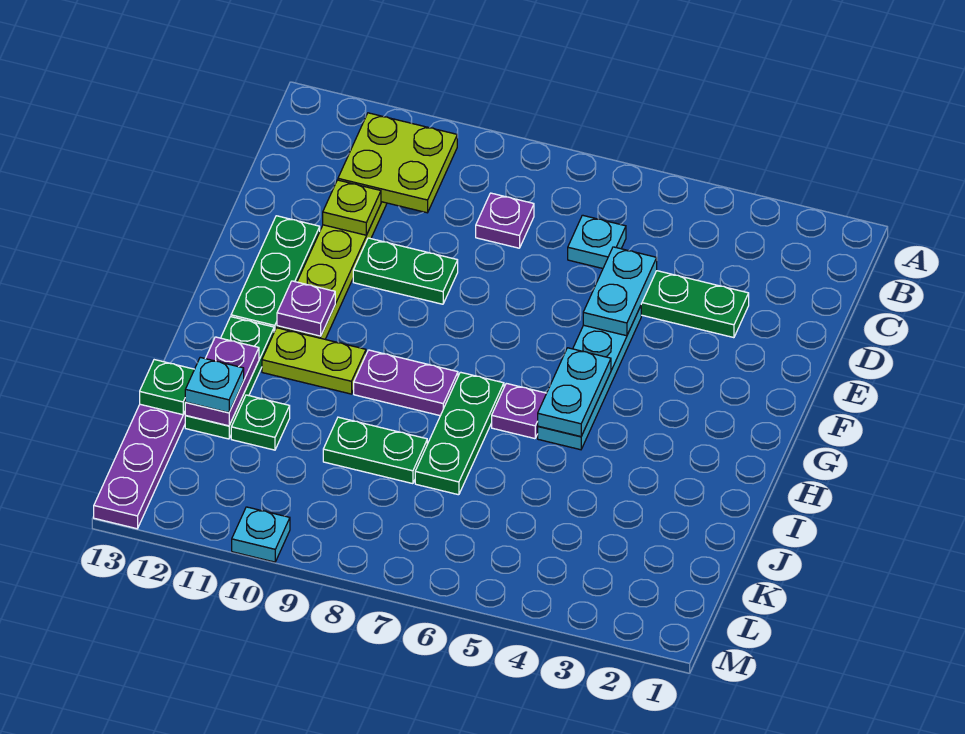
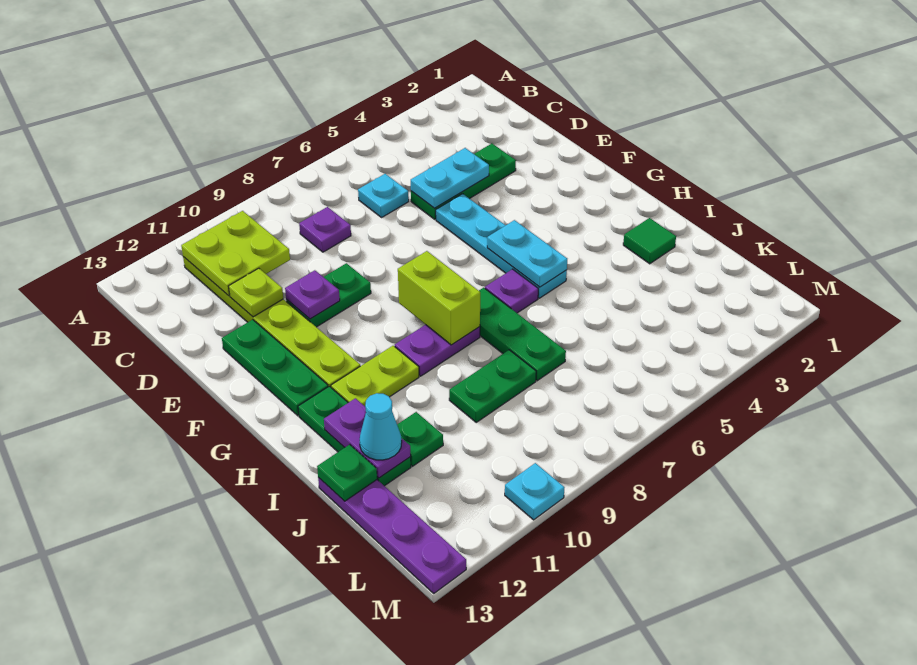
cyan plate D5:E5 level 2 -> cyan plate D4:D5 level 2
none -> lime brick G8:H8 level 2
purple plate G11 level 2 -> purple plate E10 level 2
none -> green tile I2 level 1
cyan plate J12 level 3 -> cyan cone J12 level 3

